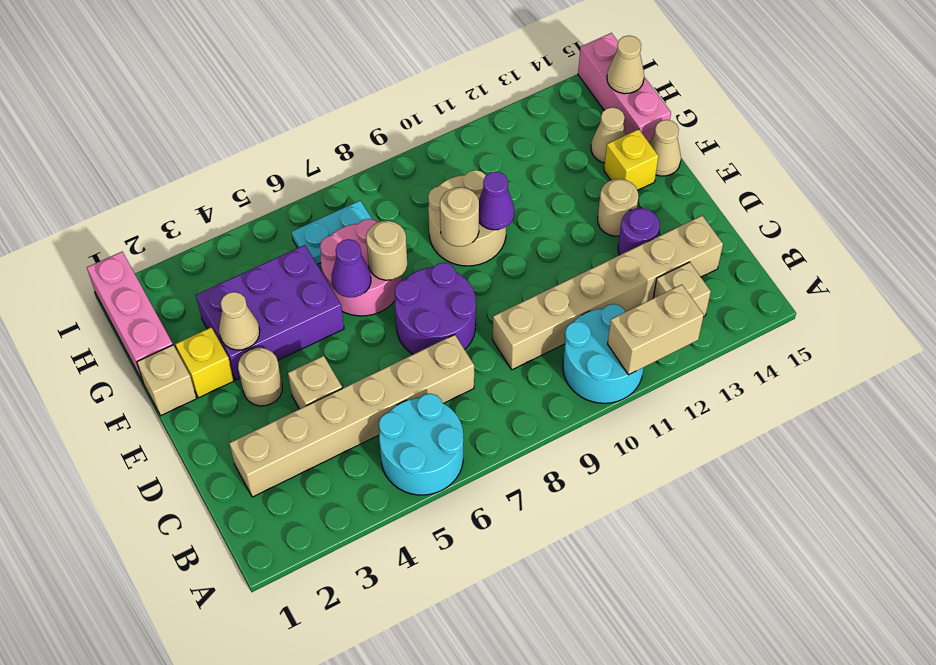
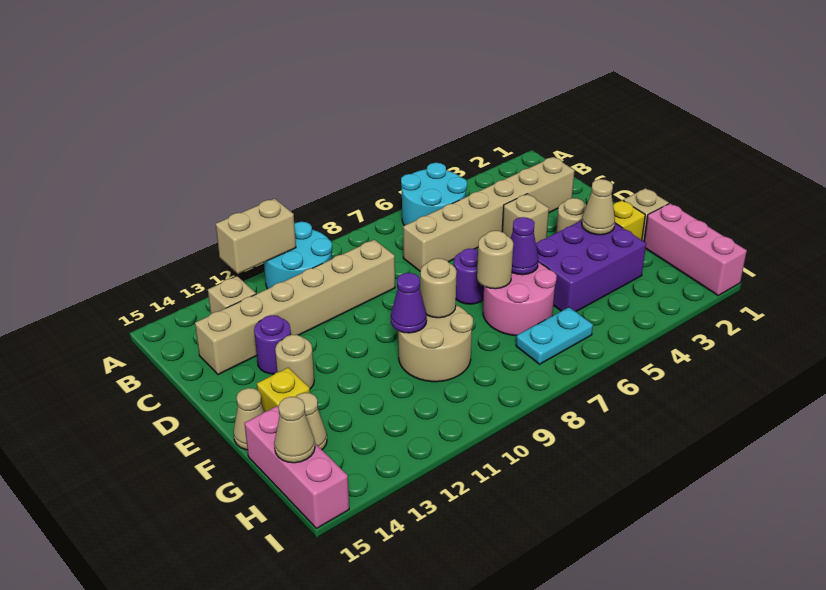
purple round brick D7:E8 level 1 -> purple round brick E7 level 1

